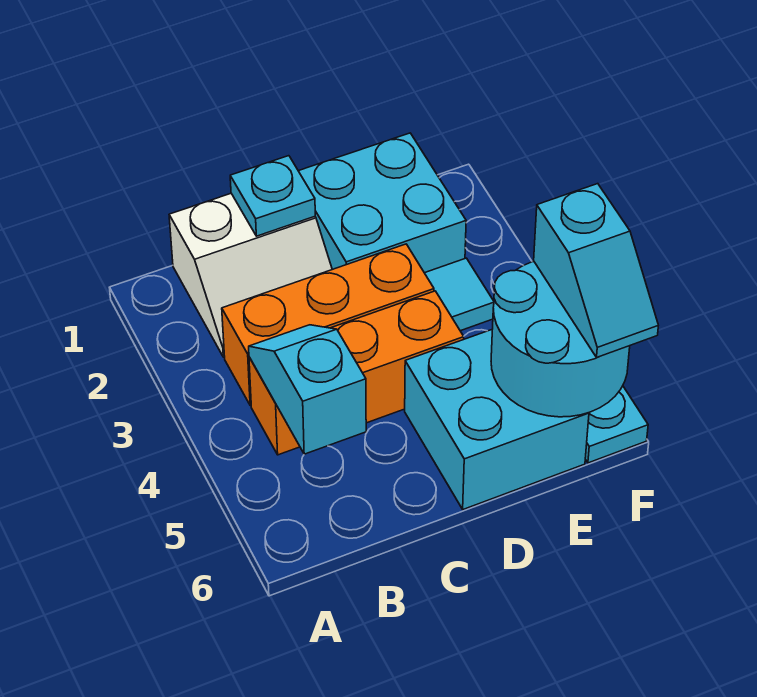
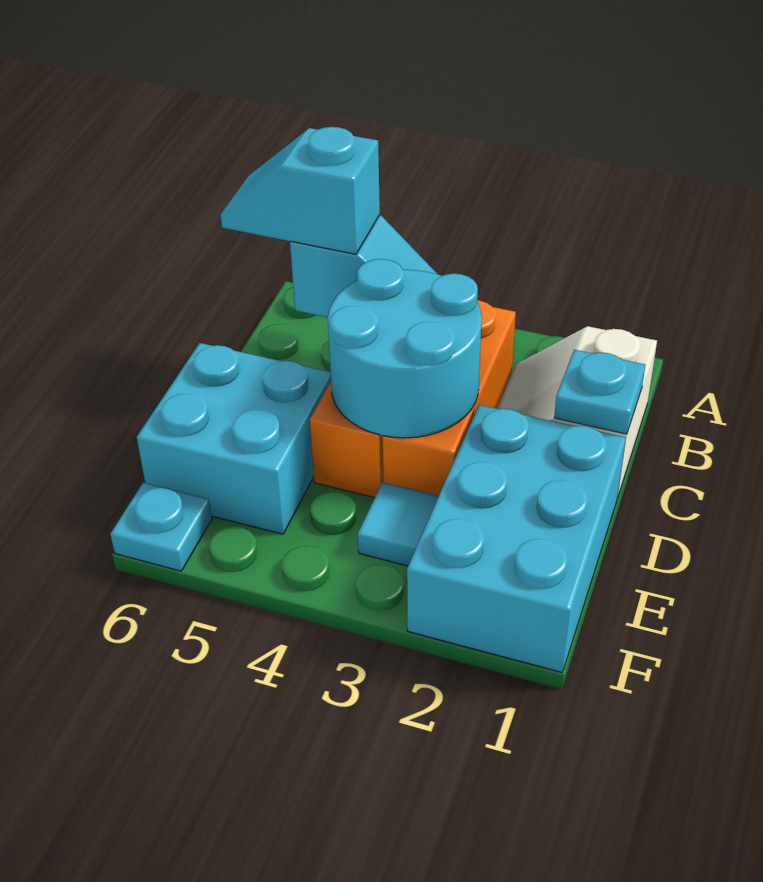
cyan brick D1:E2 level 1 -> cyan brick D1:F2 level 1
cyan round brick E5:F6 level 2 -> cyan round brick C3:D4 level 2
cyan slope F5:F6 level 3 top 5 -> cyan slope B5:B6 level 3 top 5

